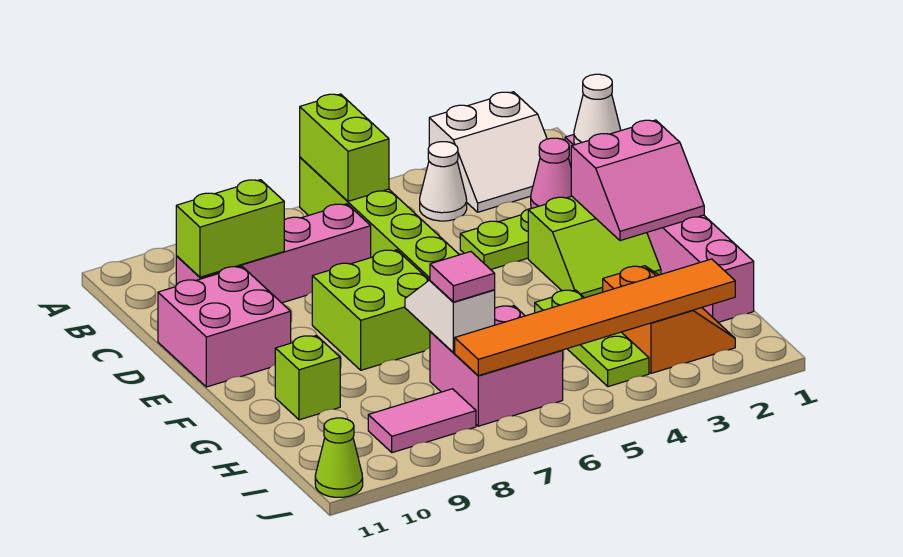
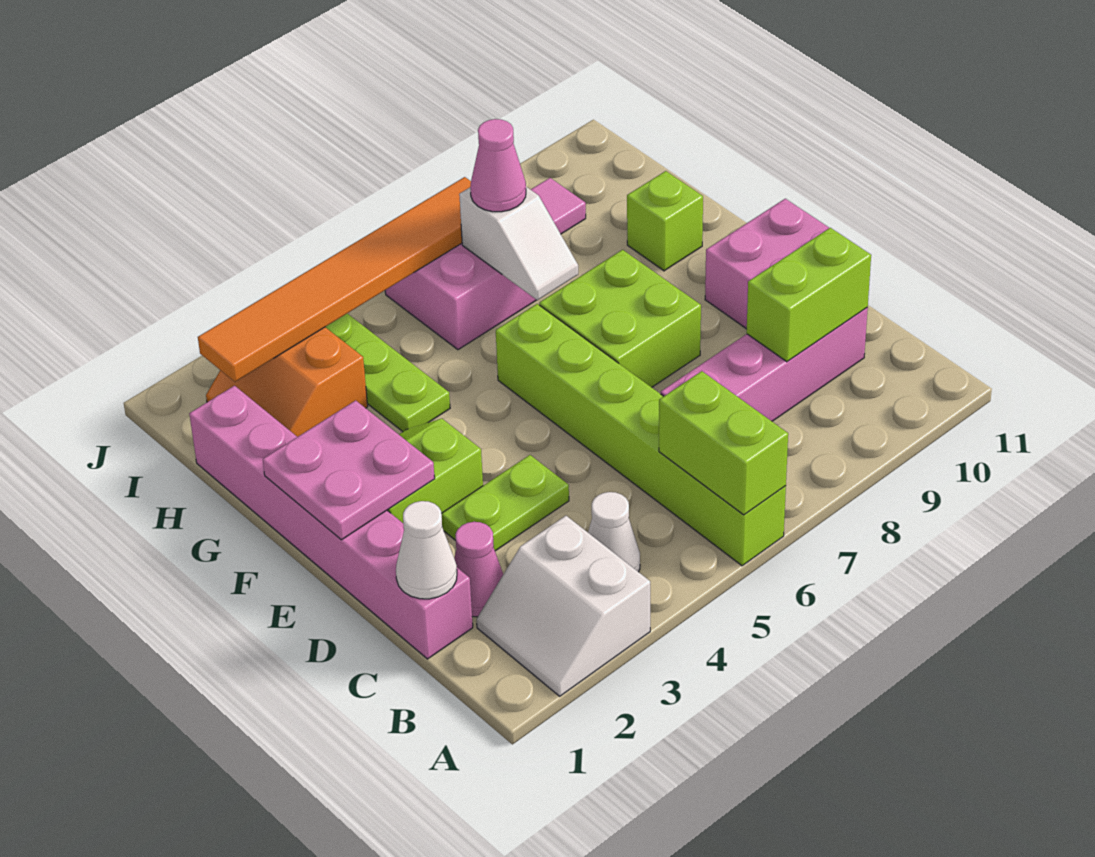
white slope A2:B3 level 1 top A -> white slope A2:B3 level 1 top 3
pink slope E1:F2 level 2 top E -> pink plate E1:F2 level 2
pink tile H7 level 3 -> pink cone H7 level 3
lime cone J11 level 1 -> none

